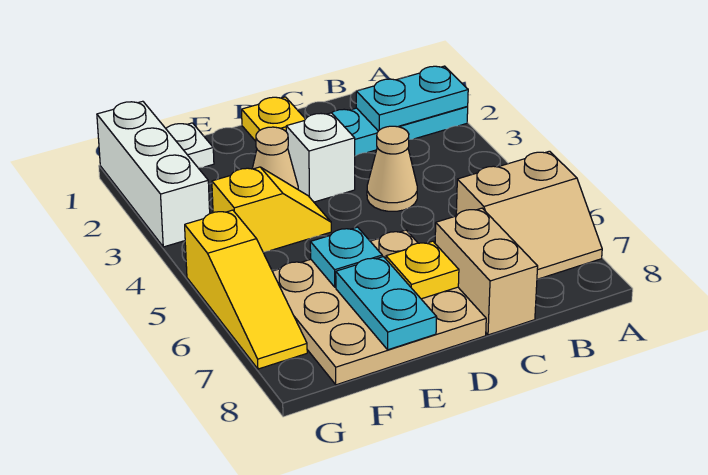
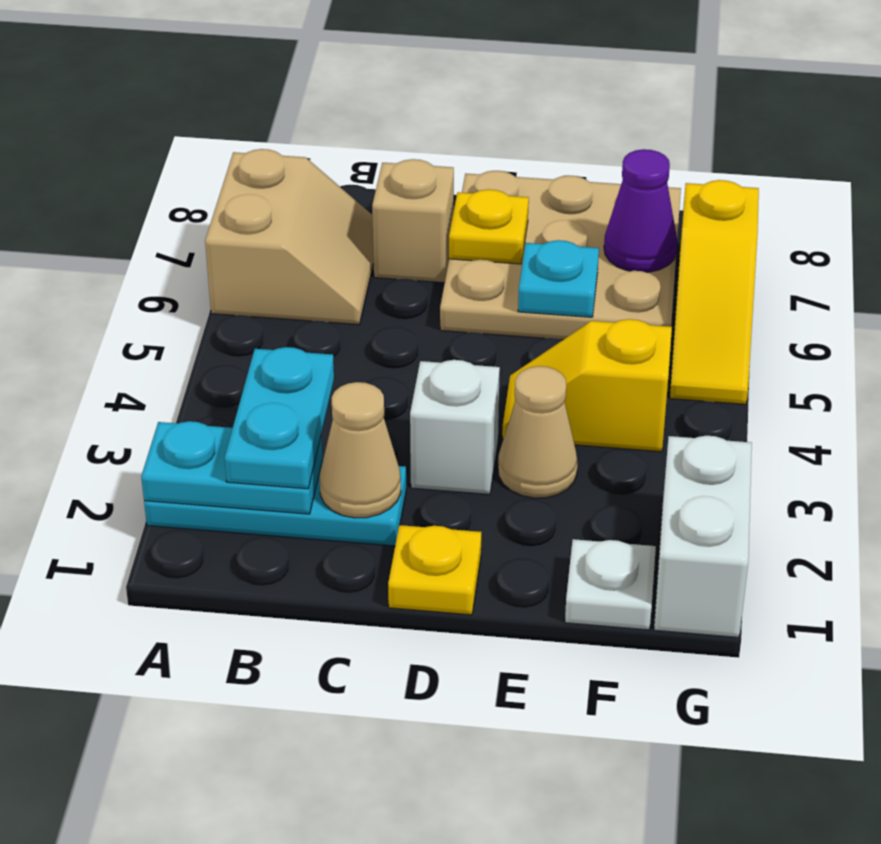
tan slope A6:B7 level 1 top 6 -> tan slope A6:B7 level 1 top A
tan cone C4 level 1 -> tan cone C2 level 2
tan brick C7:C8 level 1 -> tan brick C7 level 1
cyan plate E7:E8 level 2 -> cyan plate B2:B3 level 3
none -> purple cone F7 level 2
white brick G1:G3 level 1 -> white brick G1:G2 level 1
yellow slope G5:G7 level 1 top 5 -> yellow slope G5:G7 level 1 top 7

